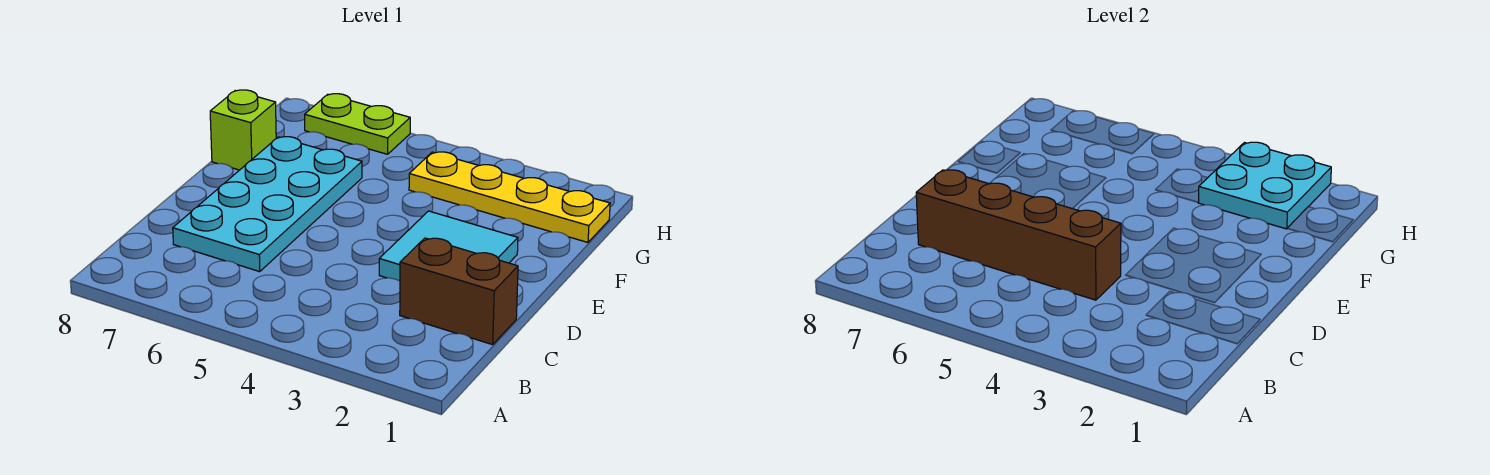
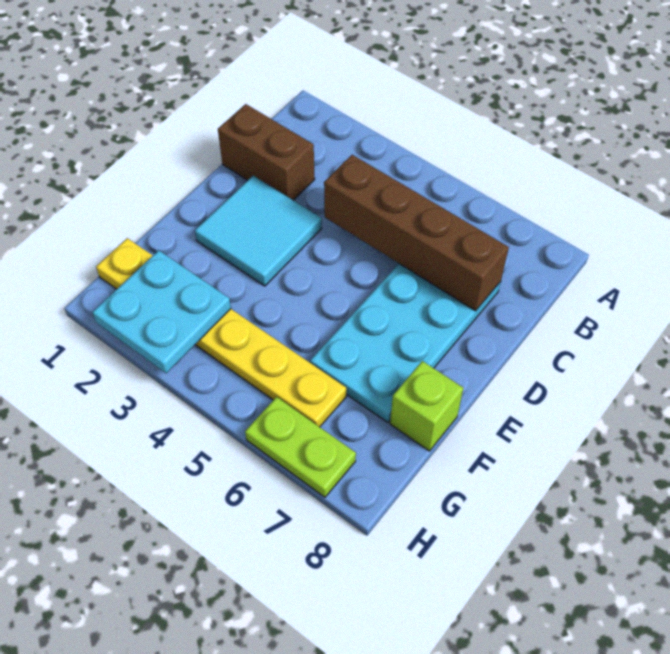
yellow plate G1:G4 level 1 -> yellow plate G1:G6 level 1

